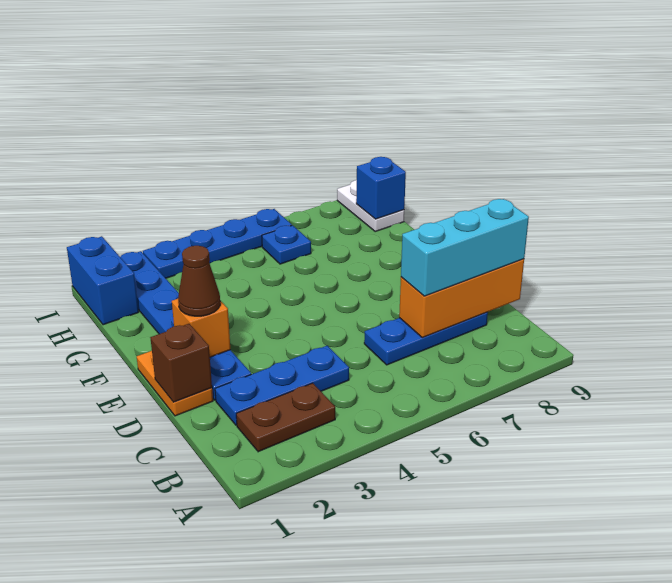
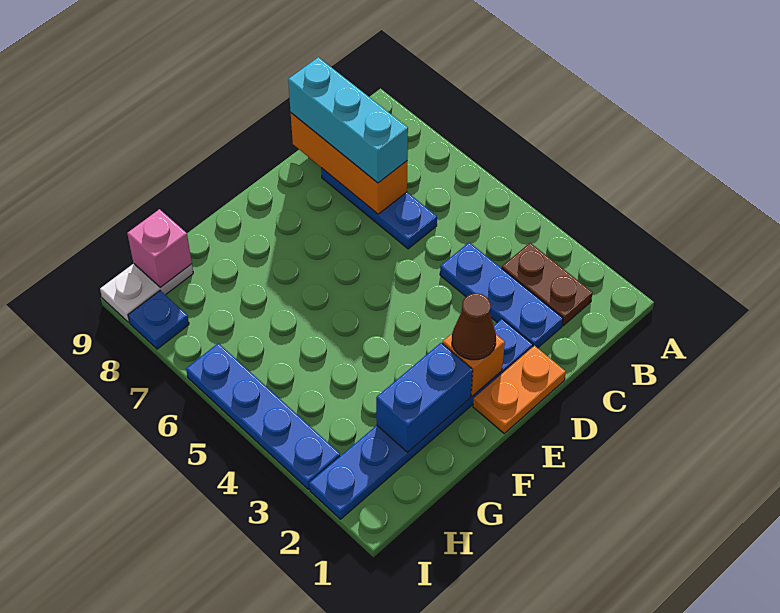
brown brick D1 level 2 -> none
blue brick H1:I1 level 1 -> blue brick F2:G2 level 2
blue plate H6 level 1 -> blue plate I8 level 1
blue brick H9 level 2 -> pink brick H9 level 2

